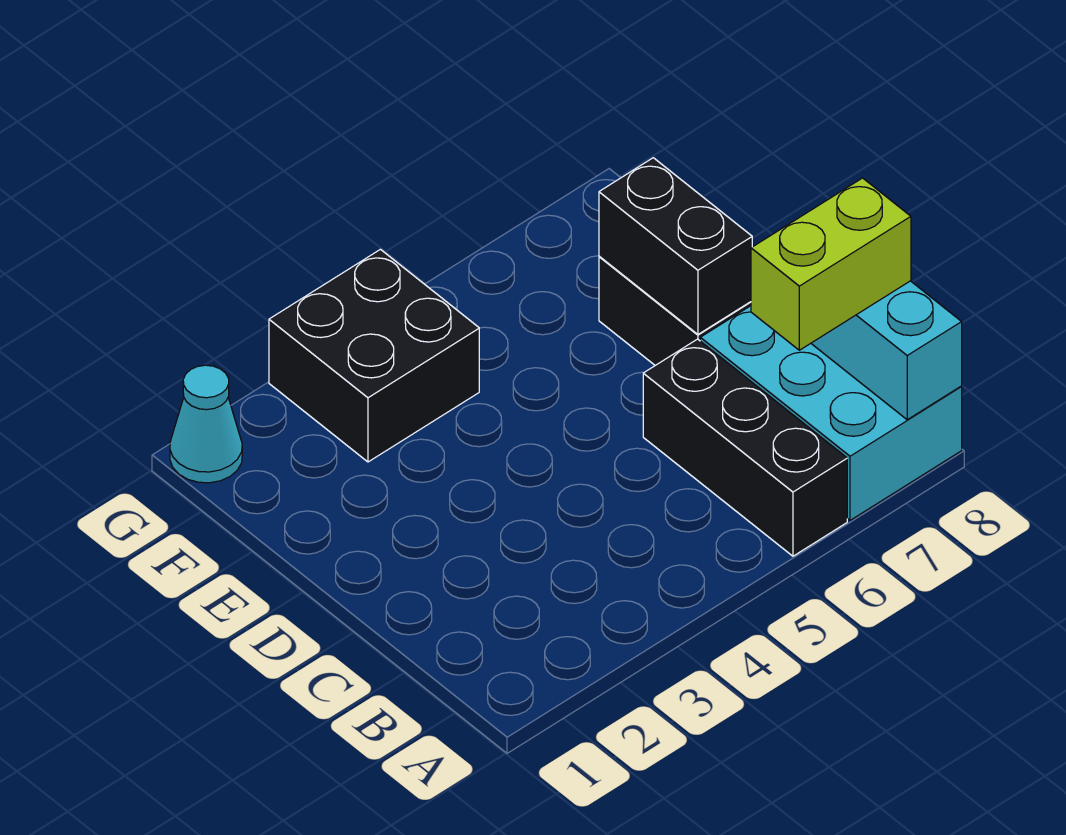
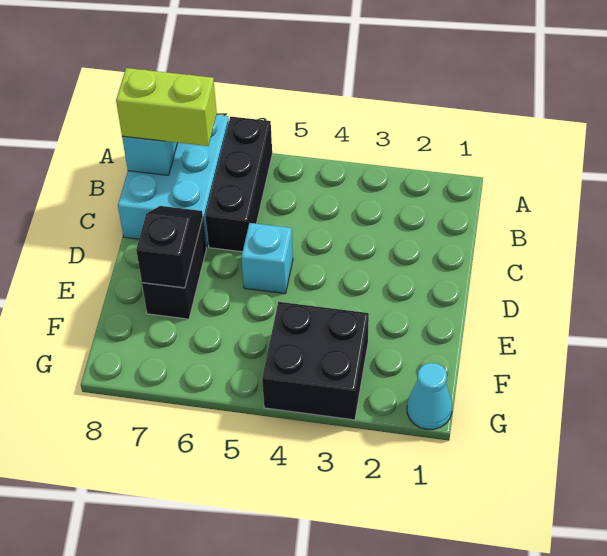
none -> cyan brick D5 level 1
black brick D7:E7 level 2 -> black slope D7:E7 level 2 top E

